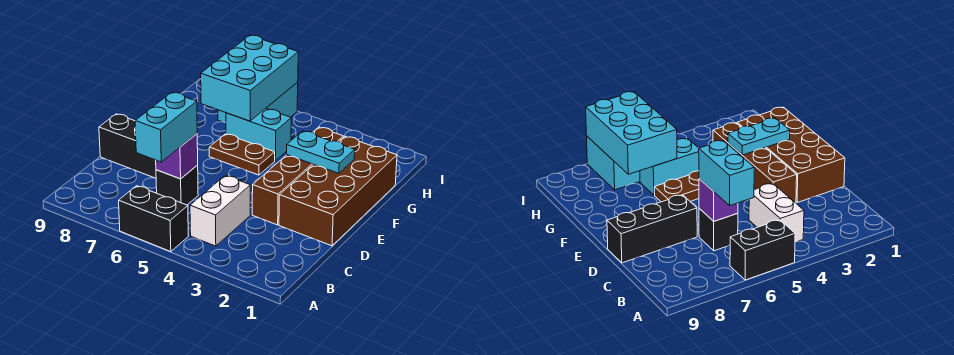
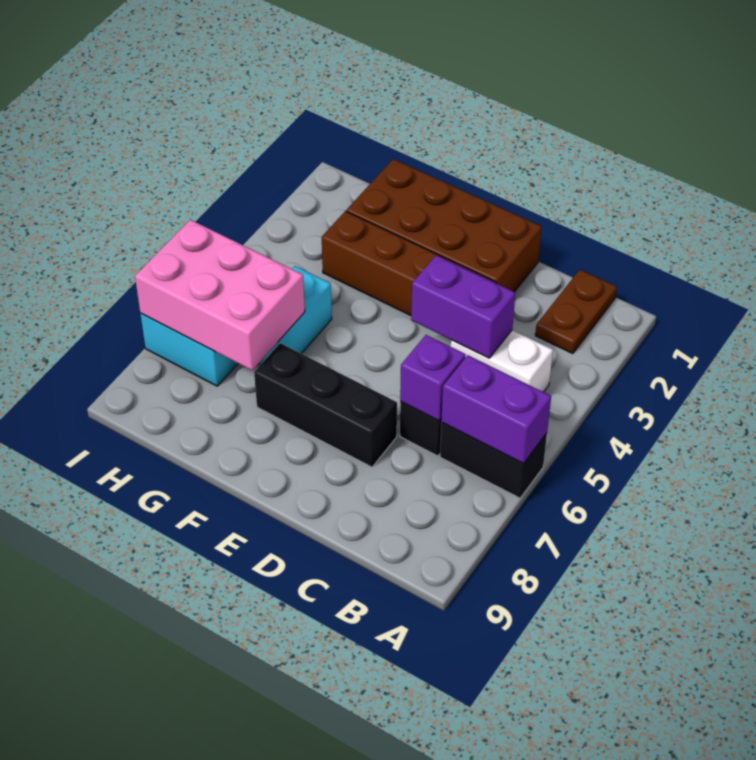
black brick A5:A6 level 1 -> black brick A6:B6 level 1
none -> purple brick A6:B6 level 2
cyan brick B6:C6 level 3 -> none
none -> purple brick C4:D4 level 2
black brick D7:D9 level 1 -> black brick D7:F7 level 1
cyan plate F2:F3 level 2 -> none
brown plate F5:F6 level 1 -> brown plate B1:B2 level 1
cyan brick G6:I7 level 2 -> pink brick G6:I7 level 2

